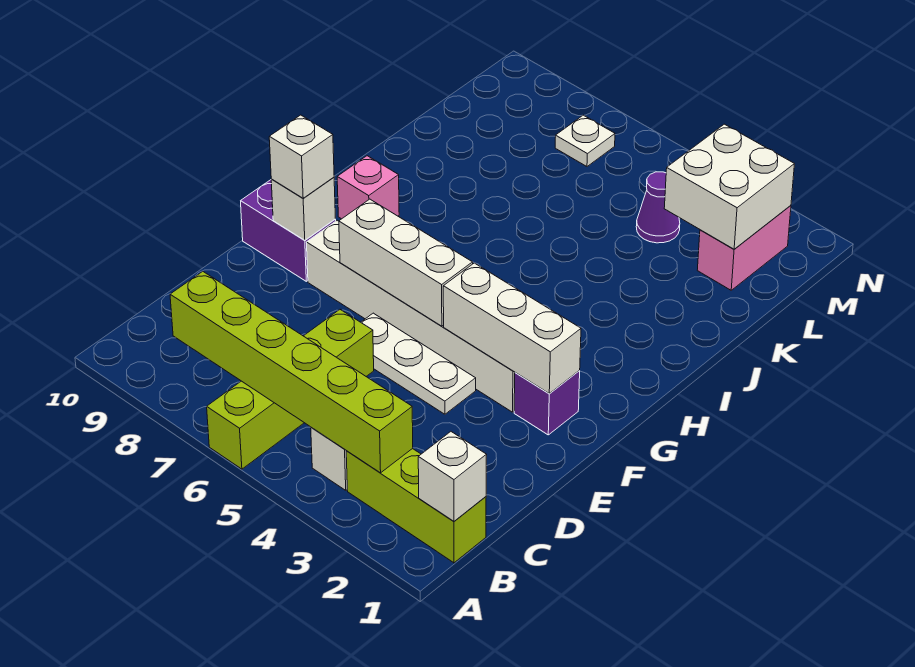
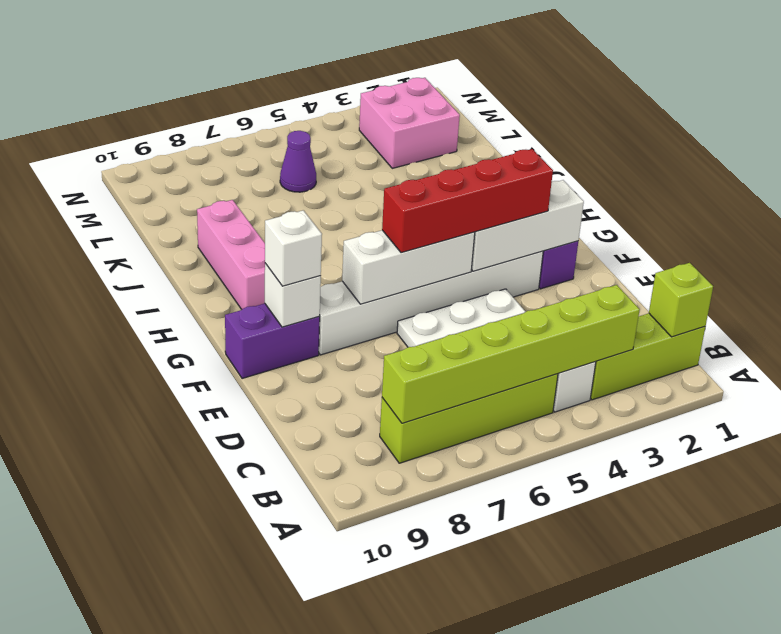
lime brick A6:D6 level 1 -> lime brick B5:B8 level 1
white brick B1 level 2 -> lime brick B1 level 2
none -> red brick F3:F6 level 3
pink brick H9 level 1 -> pink brick H9:J9 level 1
pink brick L2:M2 level 1 -> pink brick L2:M3 level 1
white brick L2:M3 level 2 -> none
purple cone L4 level 1 -> purple cone L6 level 1
white plate M7 level 1 -> none

